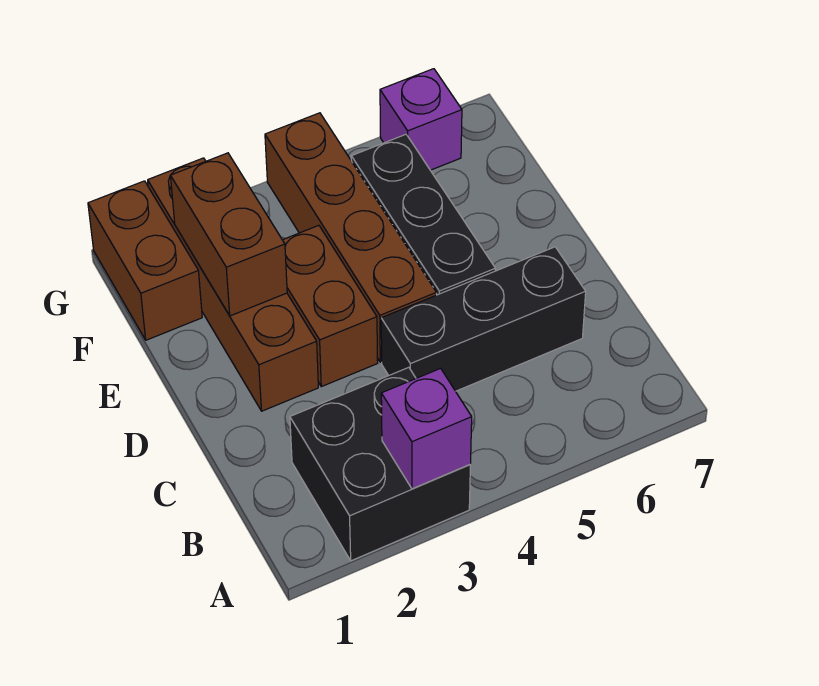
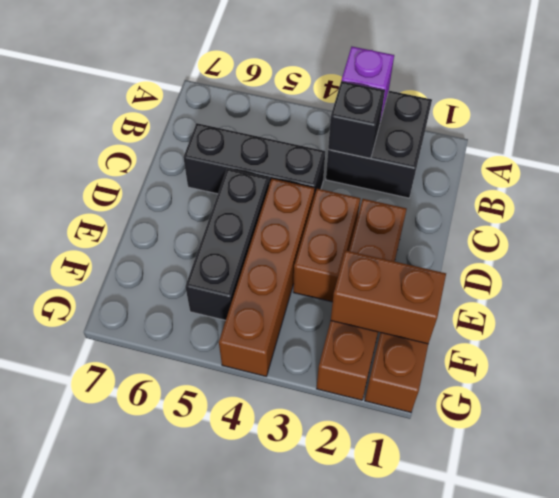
none -> black brick B3 level 2
brown brick E2:F2 level 2 -> brown brick F1:F2 level 2
purple brick G6 level 1 -> none

